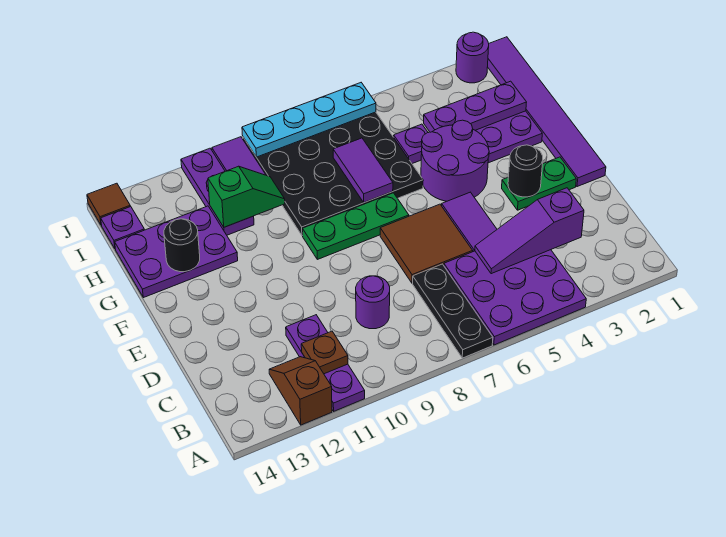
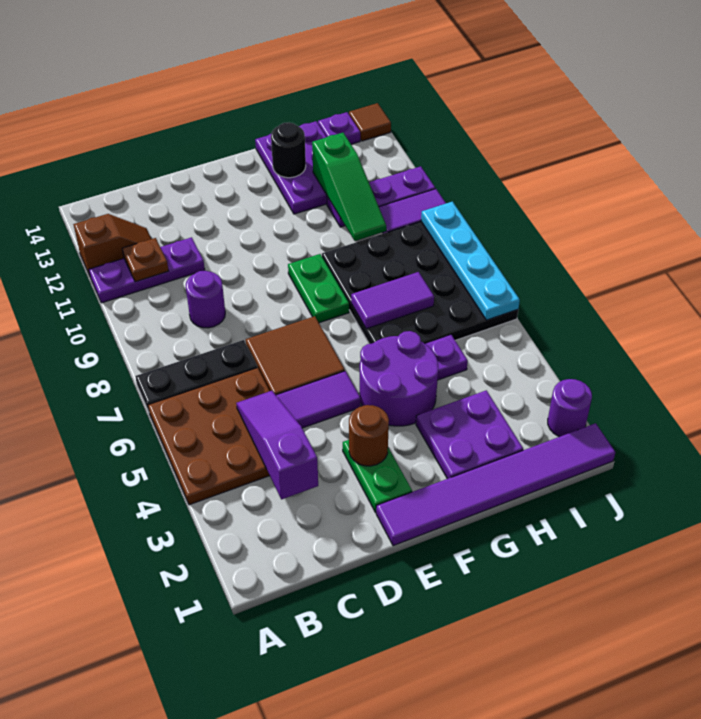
purple plate A4:C6 level 1 -> brown plate A4:C6 level 1
black round brick E3 level 2 -> brown round brick E3 level 2
green plate F7:F9 level 1 -> green plate F8:F9 level 1
purple plate H2:H4 level 2 -> none
green slope H10:H11 level 2 top 11 -> green slope H10:H12 level 2 top 12

